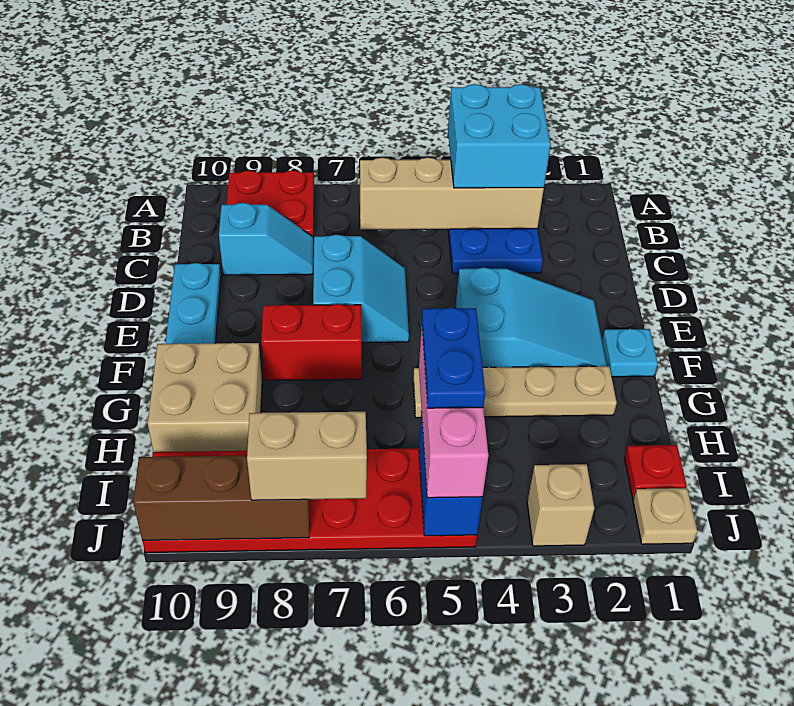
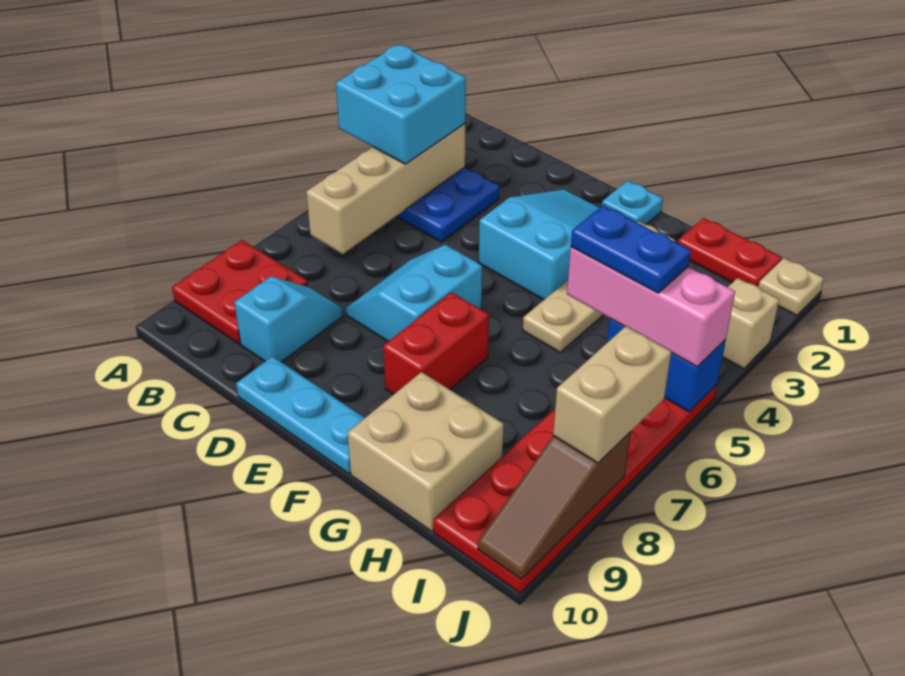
cyan slope D6:E7 level 1 top 7 -> cyan slope D6:E7 level 1 top E
red plate I1 level 1 -> red plate H1:I1 level 1
brown brick J8:J10 level 2 -> brown slope J8:J10 level 2 top 8

